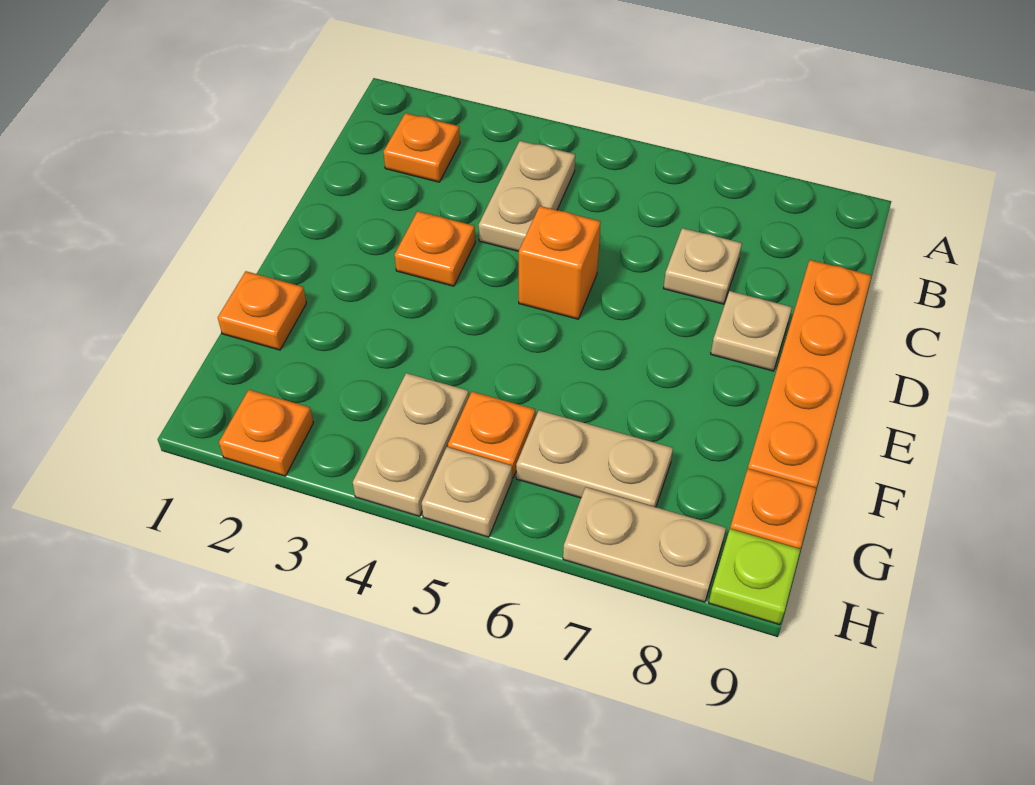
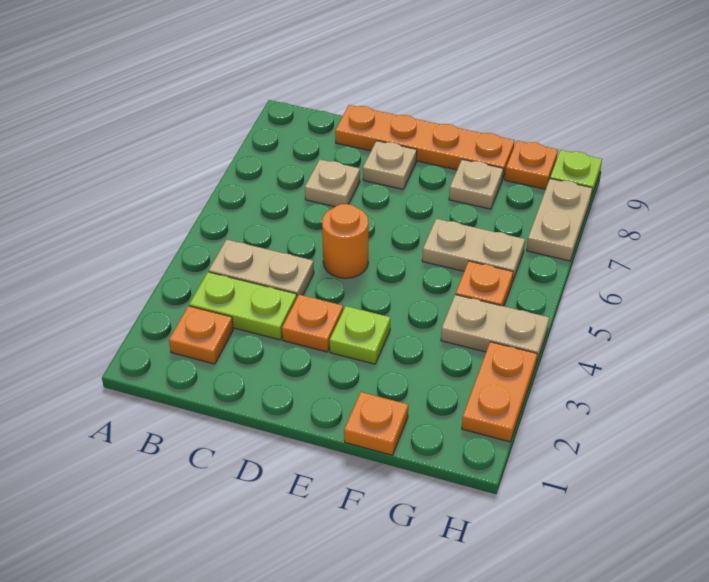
none -> lime plate B3:C3 level 1
orange brick D5 level 1 -> orange round brick D5 level 1
none -> lime plate E3 level 1
tan plate G6:G7 level 1 -> tan plate F6:G6 level 1
orange plate H2 level 1 -> orange plate H2:H3 level 1
tan plate H5 level 1 -> tan plate F8 level 1

